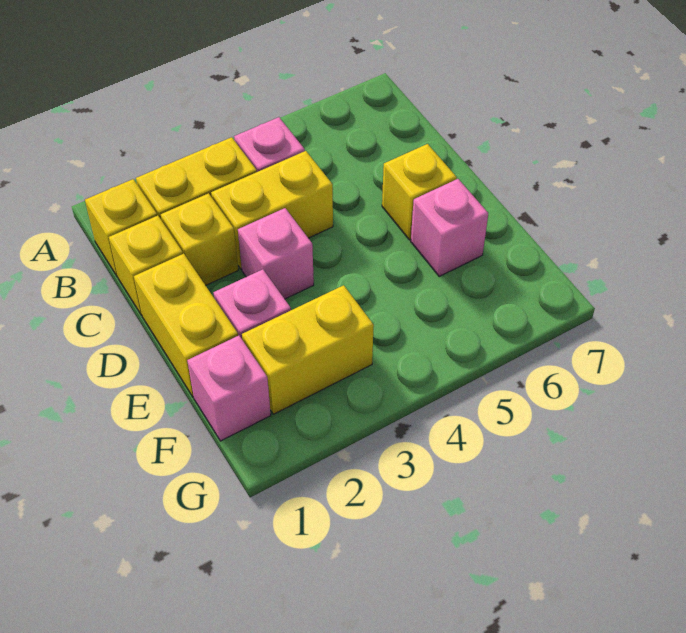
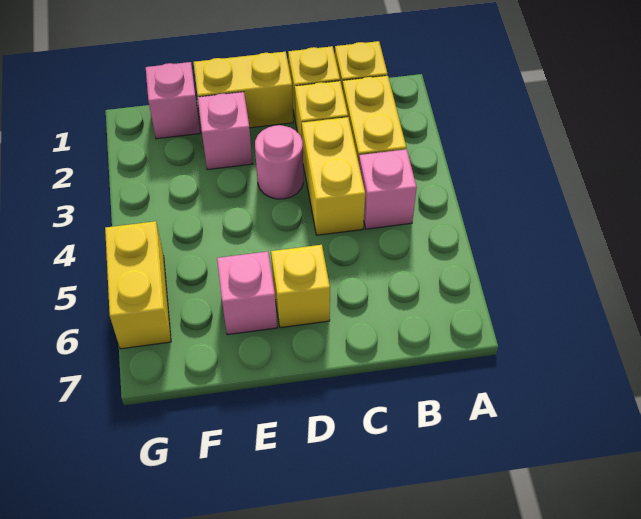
pink brick D3 level 1 -> pink round brick D3 level 1
yellow brick F2:F3 level 1 -> yellow brick G5:G6 level 1

